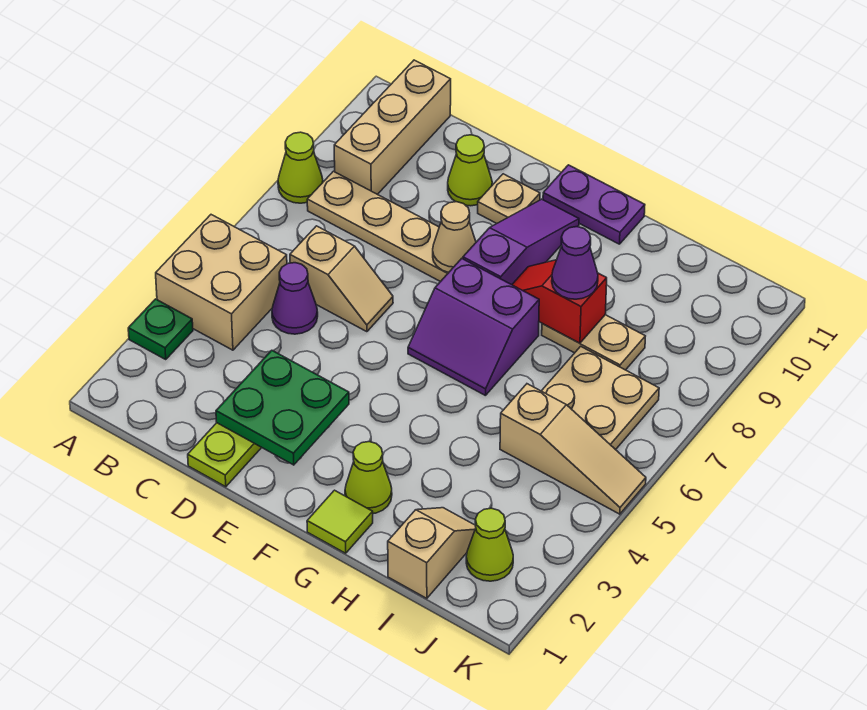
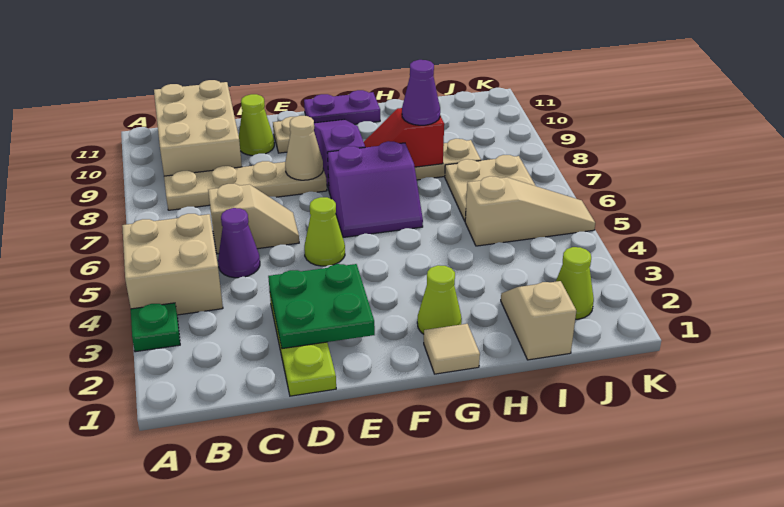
lime cone A8 level 1 -> lime cone E5 level 1
tan brick B9:B11 level 1 -> tan brick B9:C11 level 1
lime tile G1 level 1 -> tan tile G1 level 1

